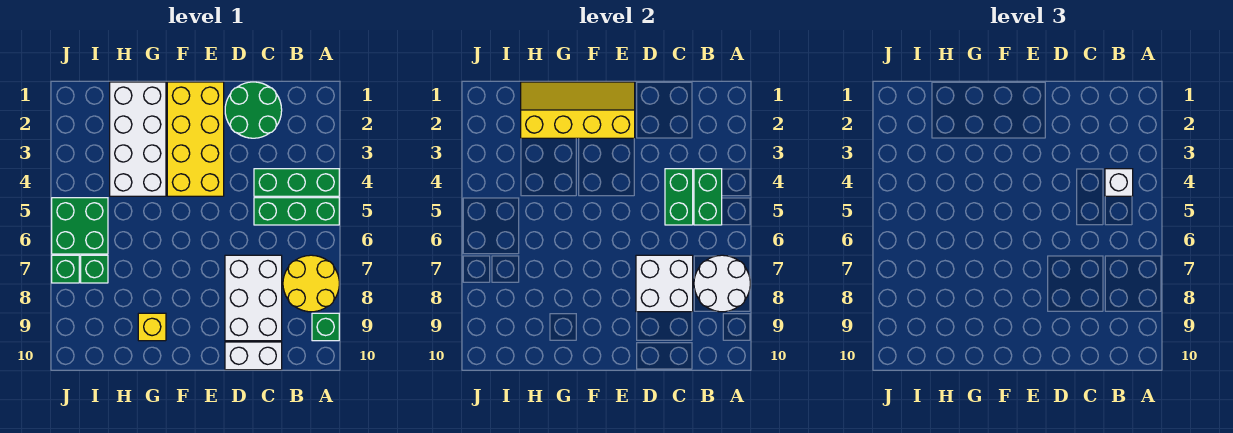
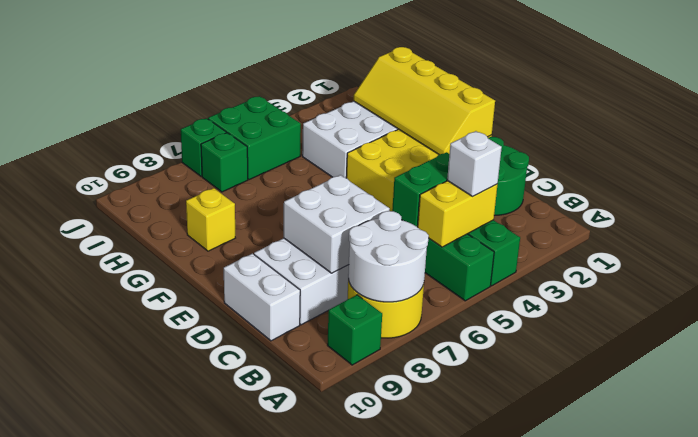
green brick B4:B5 level 2 -> yellow brick B4:B5 level 2
yellow slope E1:H2 level 2 top 2 -> yellow slope E1:H2 level 2 top 1

